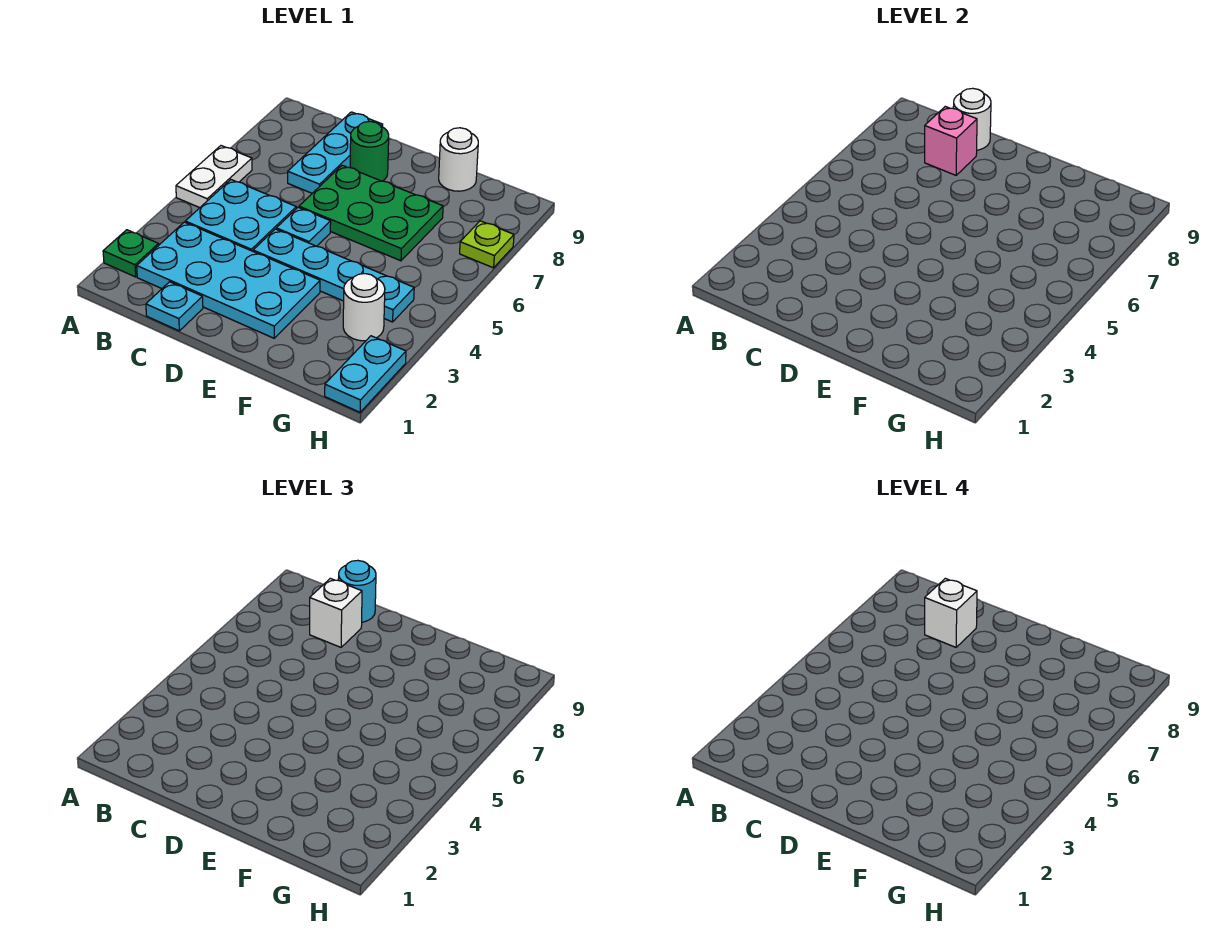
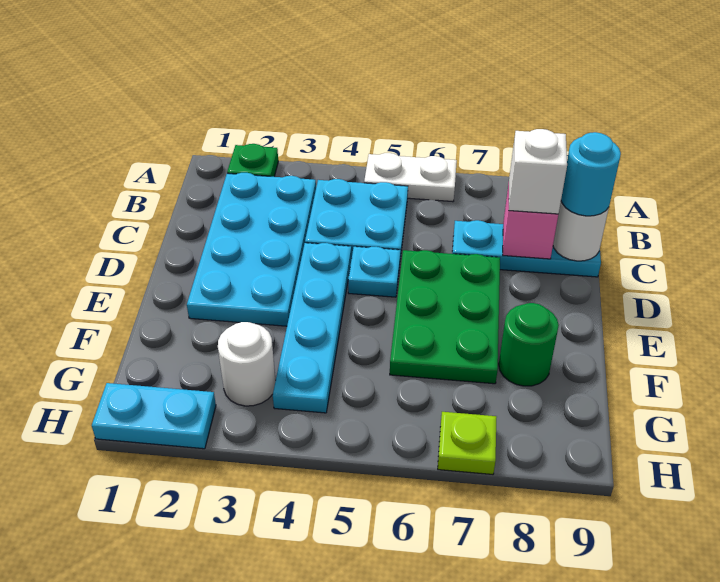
cyan plate C1 level 1 -> none
white brick C8 level 4 -> none
green round brick D8 level 1 -> green round brick F8 level 1
white round brick F9 level 1 -> none

